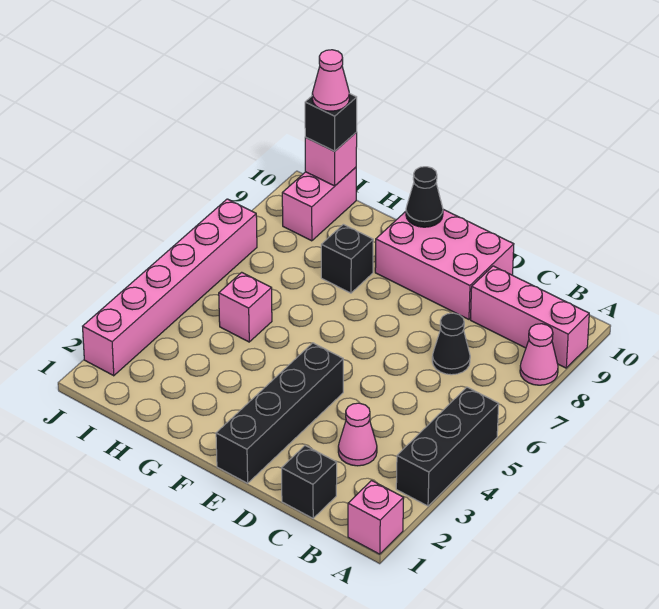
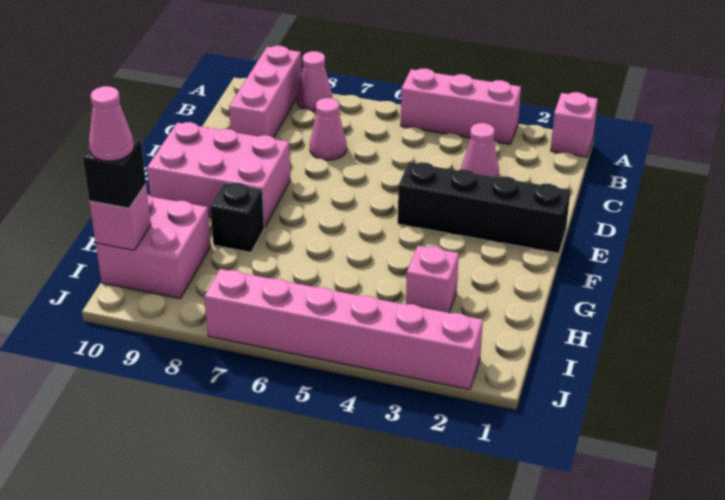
black brick A3:A5 level 1 -> pink brick A3:A5 level 1
black brick C1 level 1 -> none
black cone C7 level 1 -> pink cone C7 level 1
pink brick D9:F10 level 1 -> pink brick E8:F10 level 1
black cone F10 level 2 -> none
pink brick H5 level 1 -> pink brick H3 level 1
pink brick I9:I10 level 1 -> pink brick H9:I10 level 1

